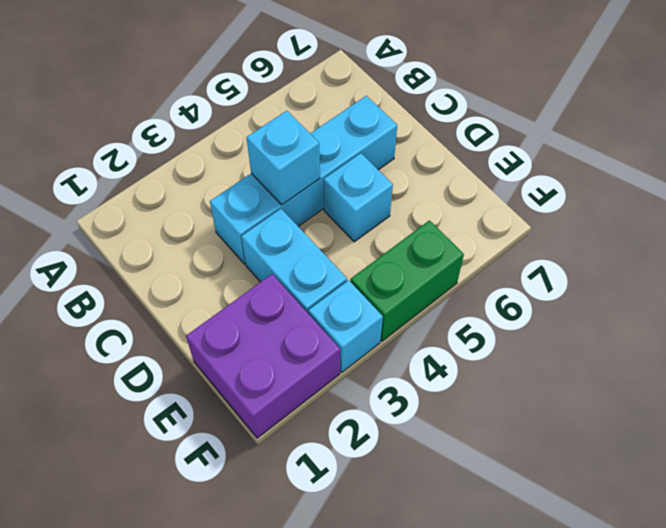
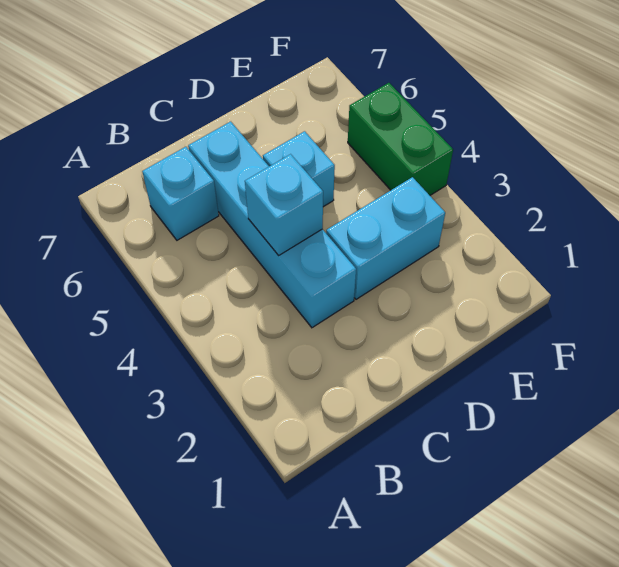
purple brick E1:F2 level 1 -> none
cyan brick F3 level 1 -> cyan brick B6 level 1

